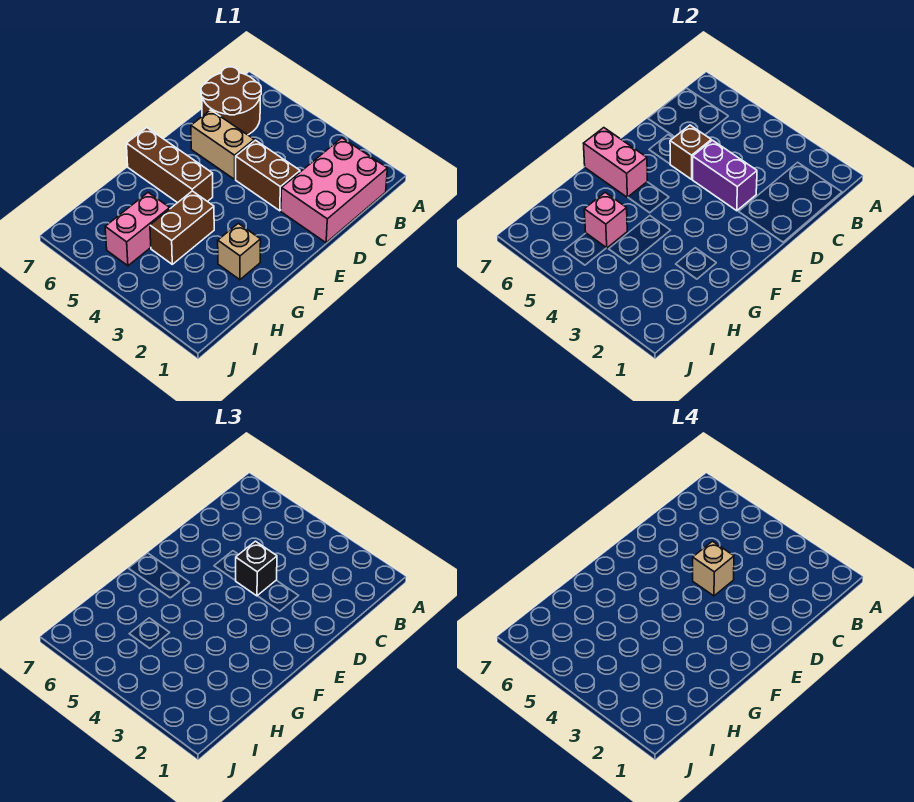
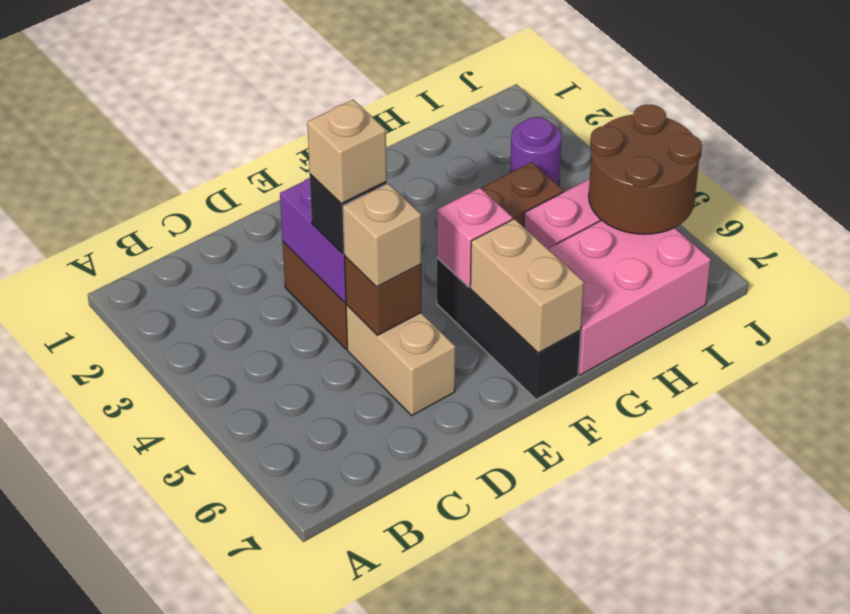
pink brick B1:D2 level 1 -> pink brick G6:I7 level 1
brown round brick B6:C7 level 1 -> brown round brick I5:J6 level 2
brown brick F5:F7 level 1 -> black brick F5:F7 level 1
pink brick F6:F7 level 2 -> tan brick F6:F7 level 2
tan brick G2 level 1 -> tan brick D5 level 3
pink brick H5 level 2 -> pink brick F5 level 2
none -> purple round brick I3 level 1

